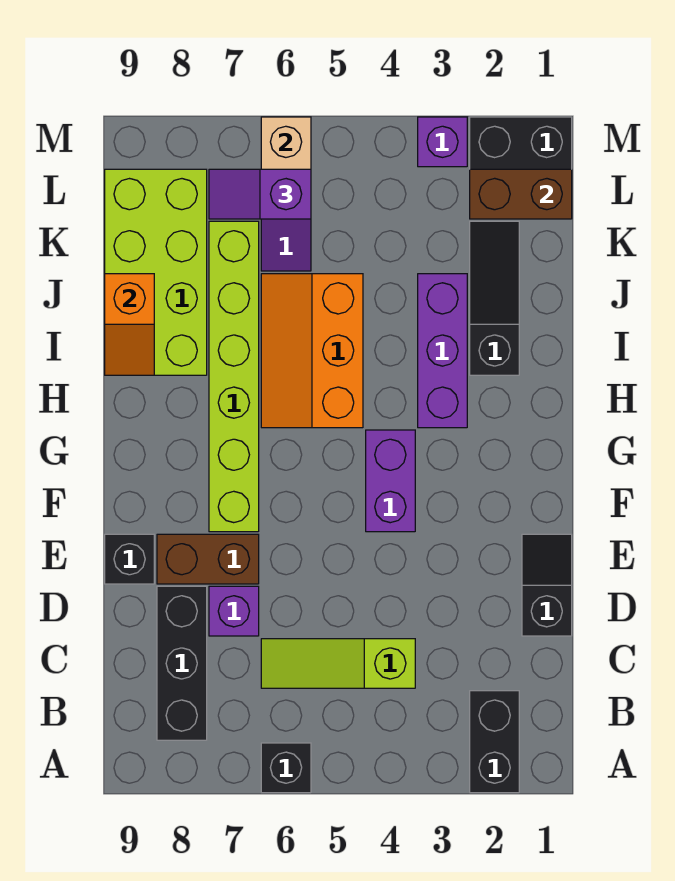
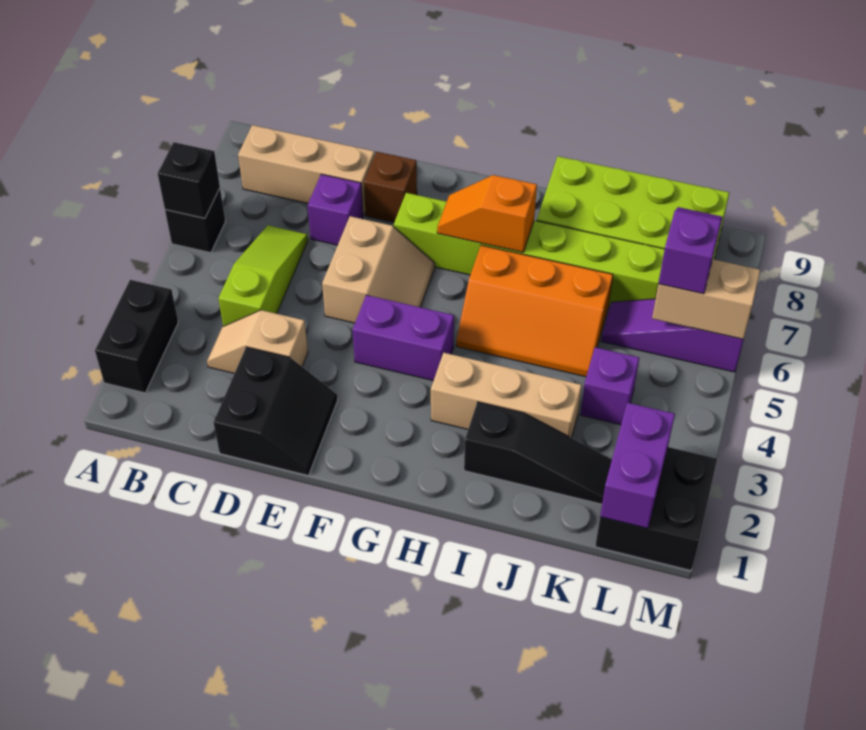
black brick A2:B2 level 1 -> black brick A2:A3 level 1
black brick B8:D8 level 1 -> tan brick B8:D8 level 1
none -> tan slope C3:D3 level 1 top D
black slope D1:E1 level 1 top D -> black slope D1:E2 level 1 top D
none -> tan slope E5:F6 level 1 top E
brown brick E7:E8 level 1 -> brown brick E8 level 1
black brick E9 level 1 -> black brick A6 level 2
purple brick H3:J3 level 1 -> tan brick H3:J3 level 1
orange slope H5:J6 level 1 top 5 -> orange slope H5:J6 level 1 top 6
orange slope I9:J9 level 2 top J -> orange slope G7:H7 level 2 top H
brown brick L1:L2 level 2 -> purple brick L1:L2 level 2
purple brick M3 level 1 -> purple brick K4 level 1

